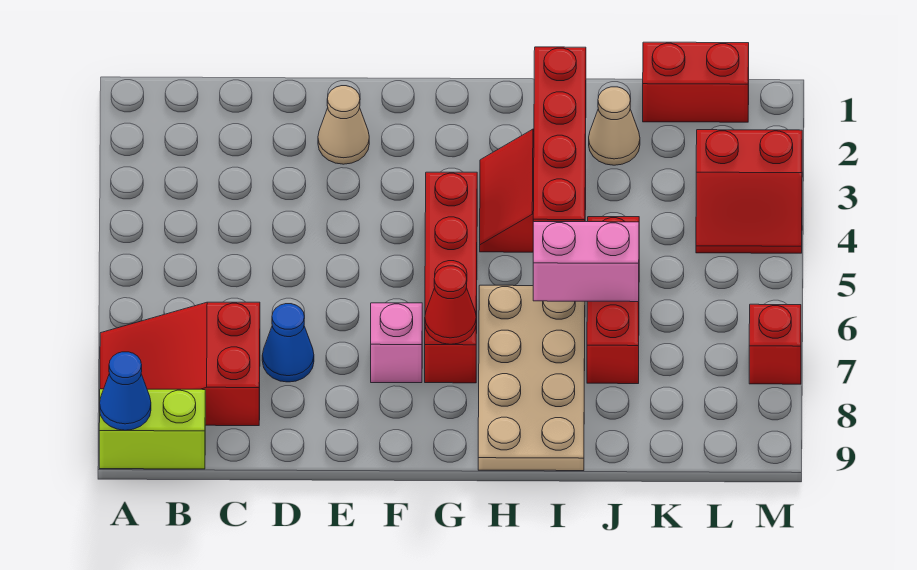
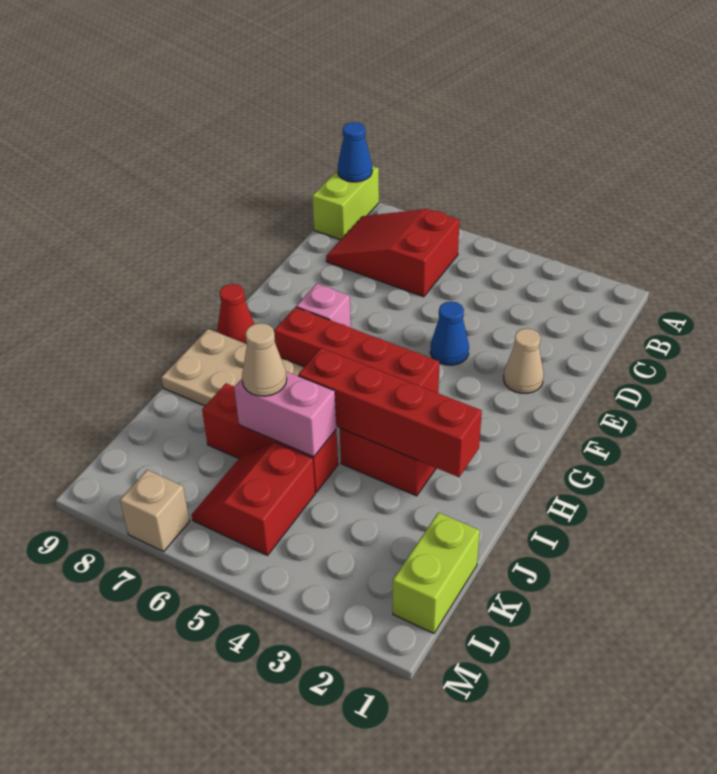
red slope A7:C8 level 1 top C -> red slope B6:C8 level 1 top 6
blue cone D7 level 1 -> blue cone E4 level 1
red cone G7 level 2 -> red cone G9 level 1
pink brick I6:J6 level 2 -> pink brick J5:J6 level 2
tan cone J2 level 1 -> tan cone J6 level 3
red brick K1:L1 level 1 -> lime brick K1:L1 level 1
red slope L3:M4 level 1 top 3 -> red slope K5:L6 level 1 top 5
red brick M7 level 1 -> tan brick M7 level 1

